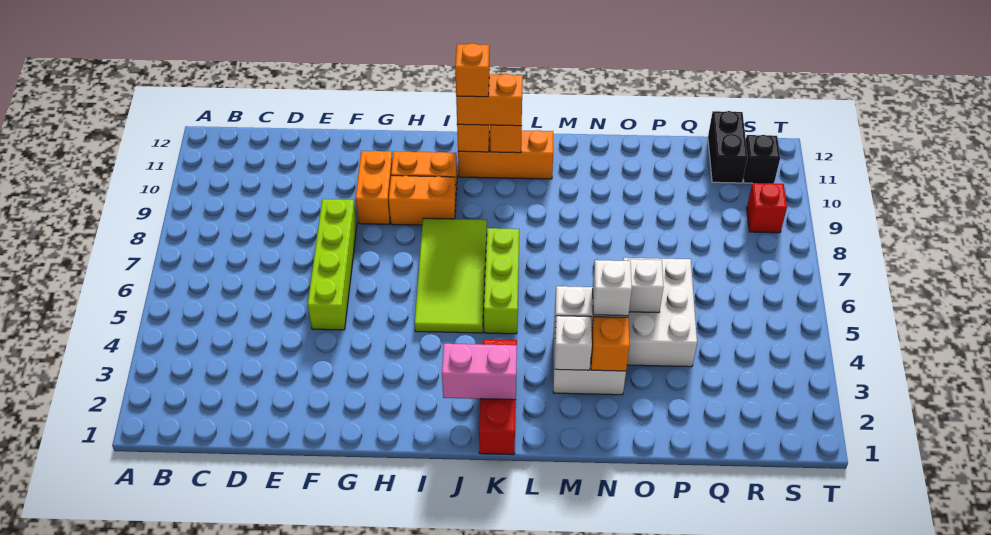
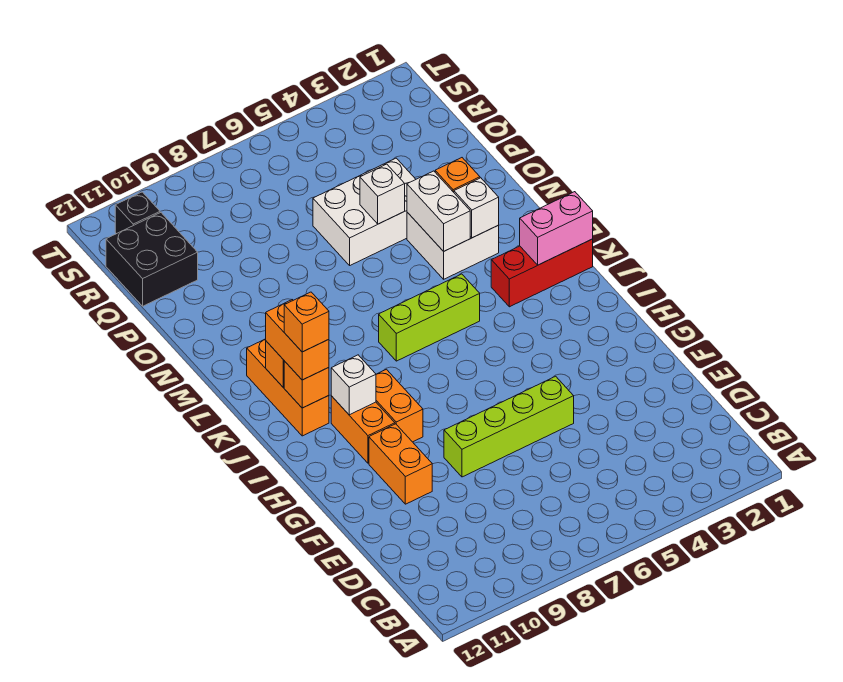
orange brick G9:G10 level 1 -> orange brick F10:G10 level 1
lime tile I5:J8 level 1 -> none
pink brick J2:K2 level 2 -> pink brick K1:K2 level 2
white brick N4 level 3 -> white brick I10 level 2
black brick R11:R12 level 1 -> black brick Q11:R12 level 1
red brick S9 level 1 -> none

